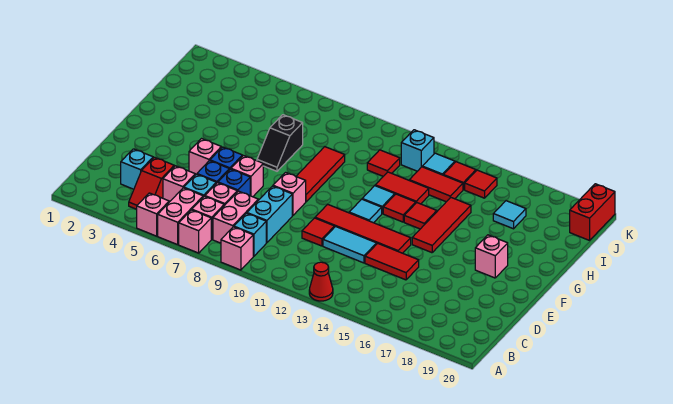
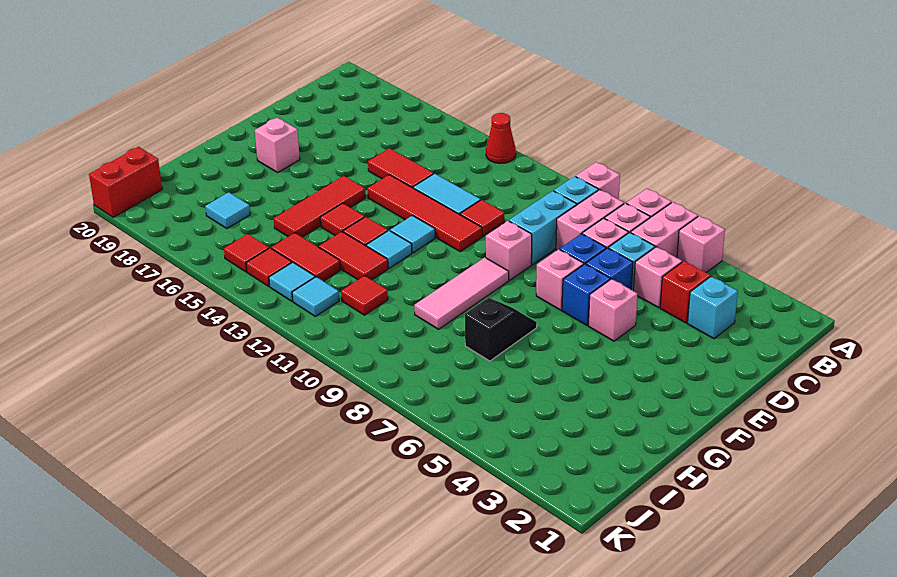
red tile F9:H9 level 1 -> pink tile F9:H9 level 1
cyan brick J12 level 1 -> cyan tile J12 level 1

